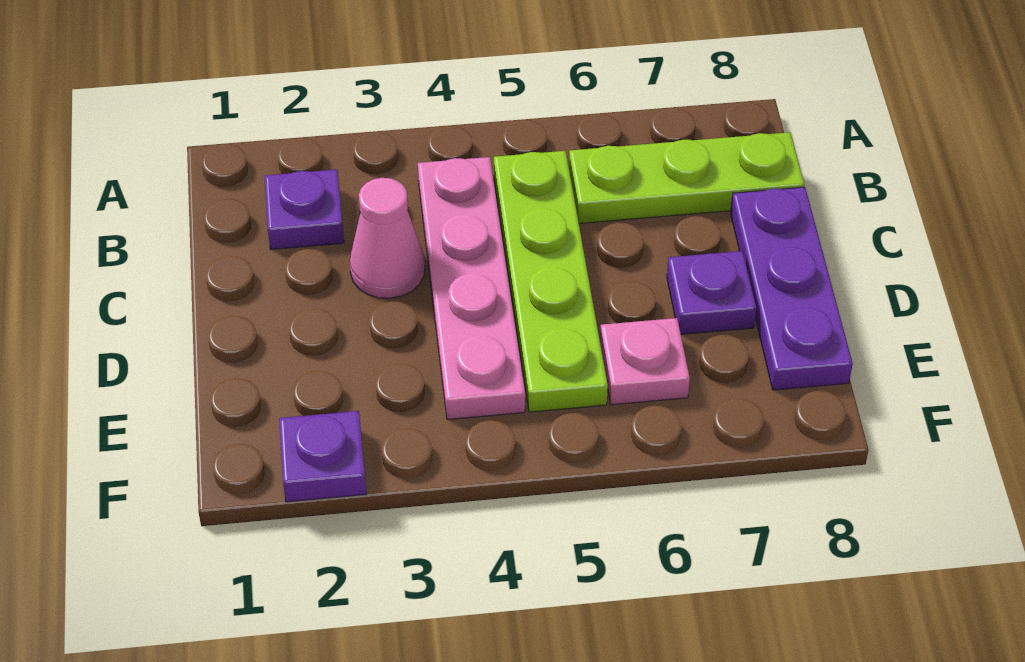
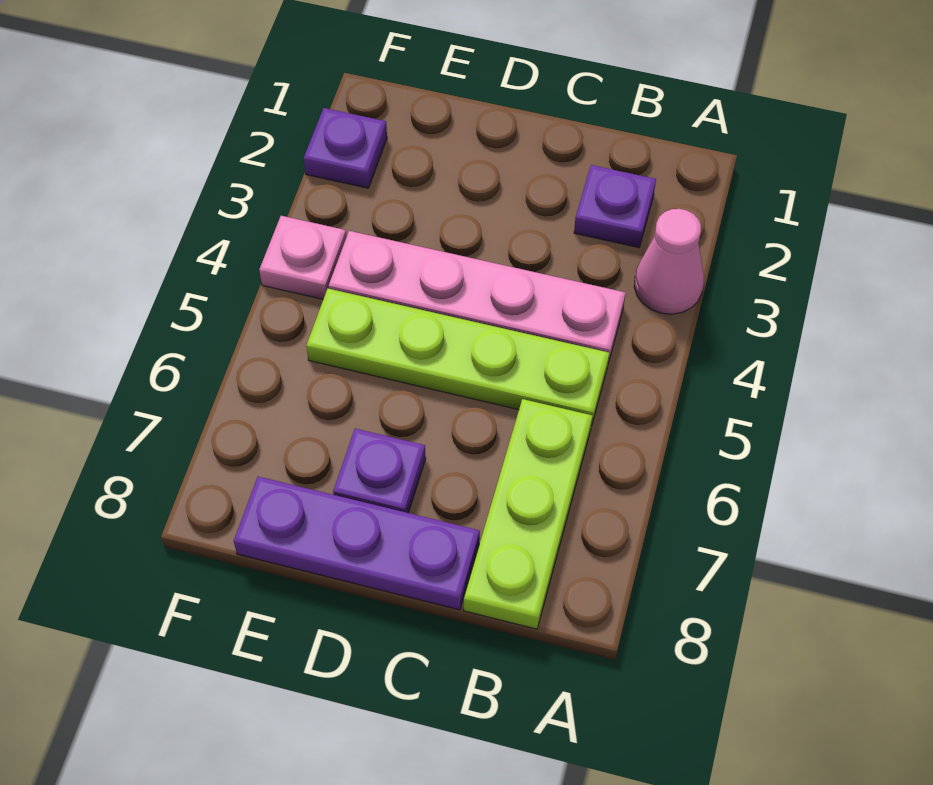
pink cone C3 level 1 -> pink cone A3 level 1
pink plate E6 level 1 -> pink plate F4 level 1

